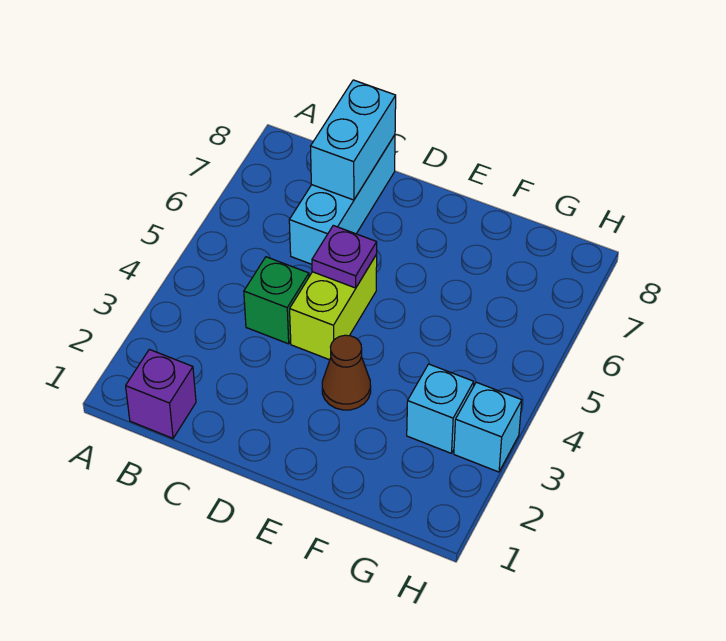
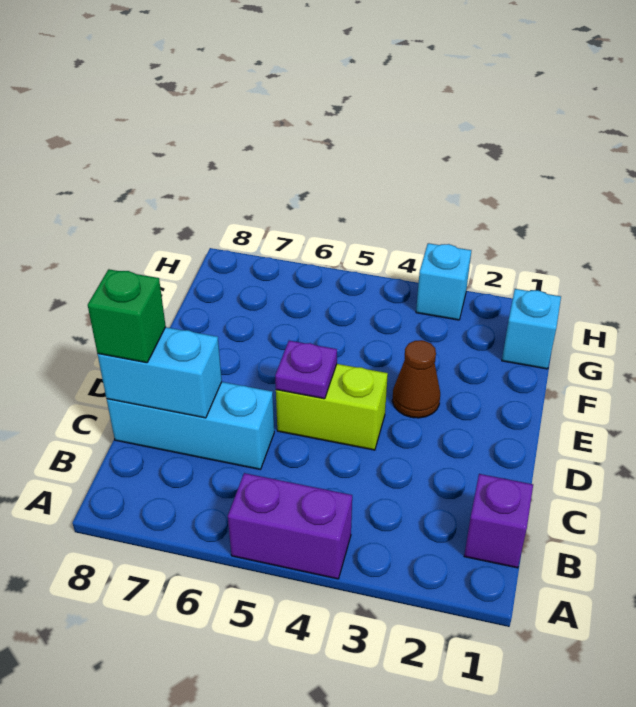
none -> purple brick A4:A5 level 1
green brick C4 level 1 -> green brick C8 level 3
cyan brick G3 level 1 -> cyan brick G1 level 1

